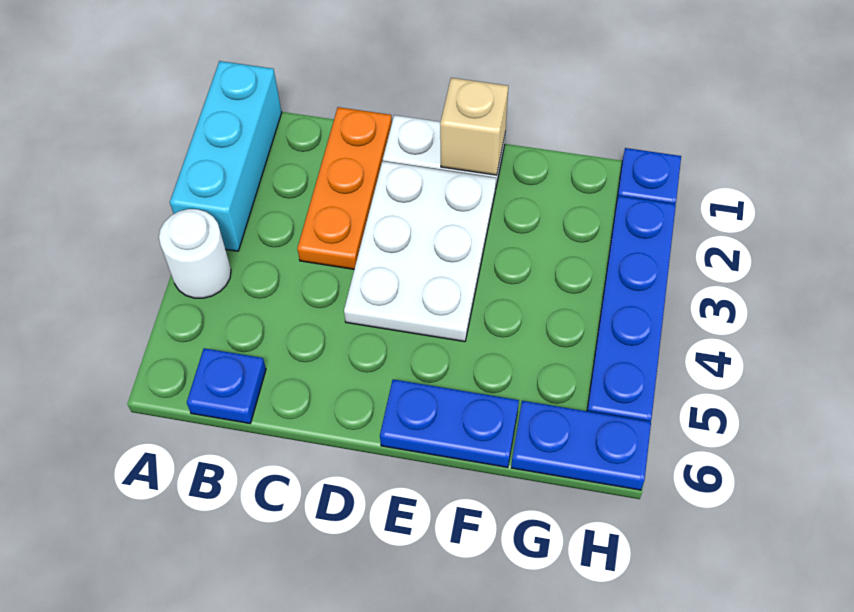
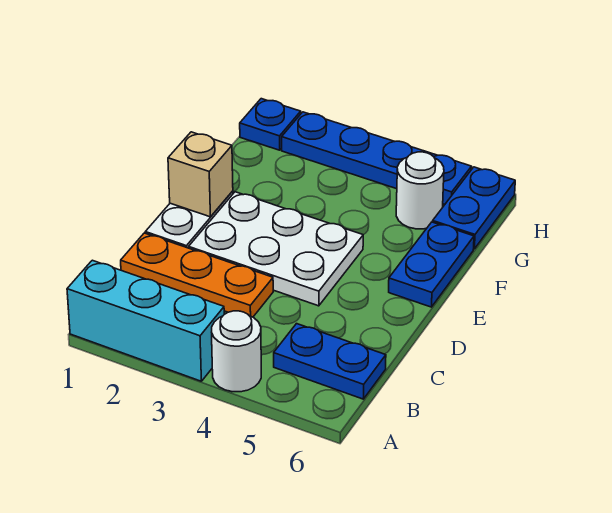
blue plate B6 level 1 -> blue plate B5:B6 level 1
none -> white round brick G5 level 1

